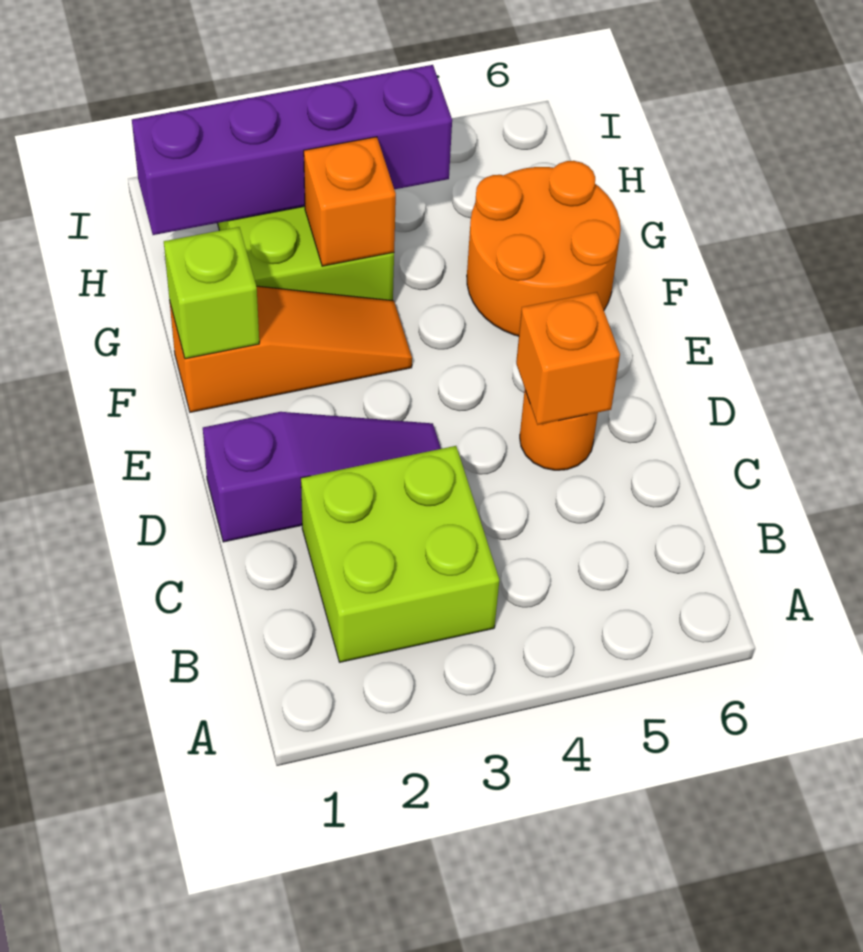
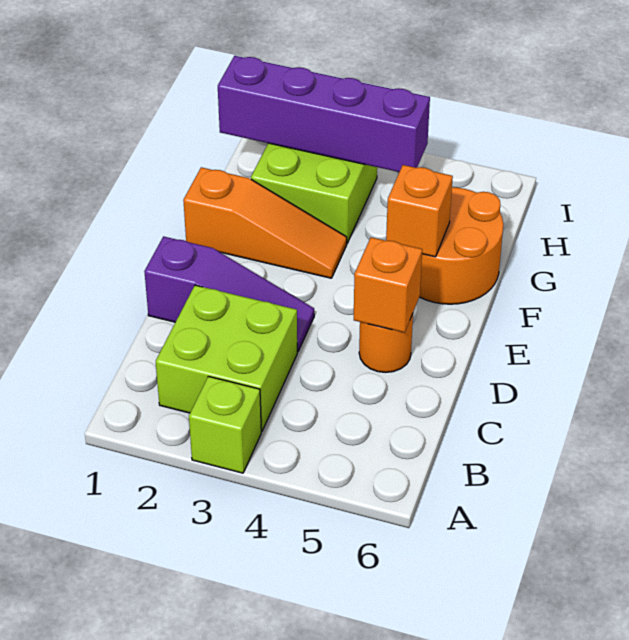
lime brick F1 level 2 -> lime brick A3 level 1
orange brick G3 level 2 -> orange brick F5 level 2

